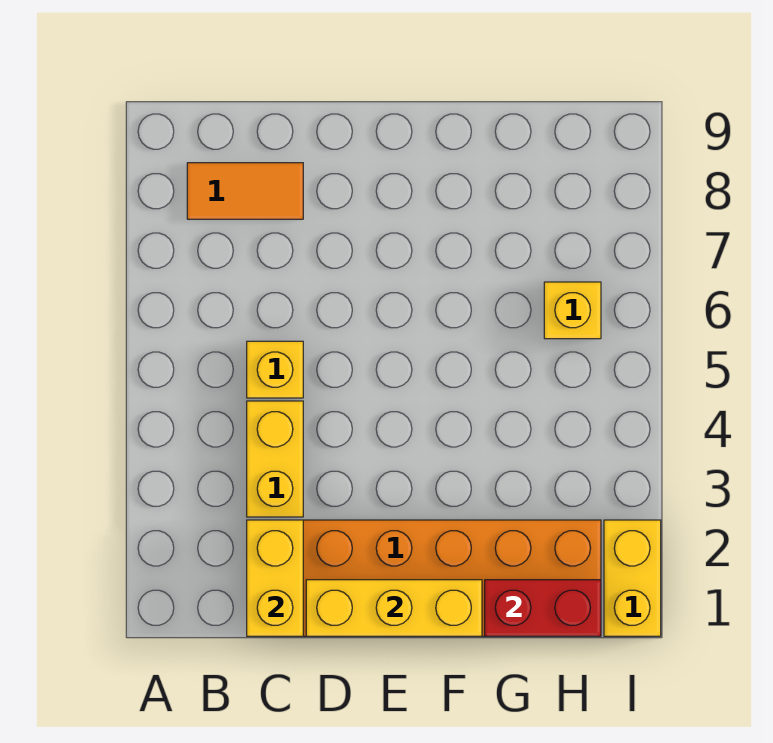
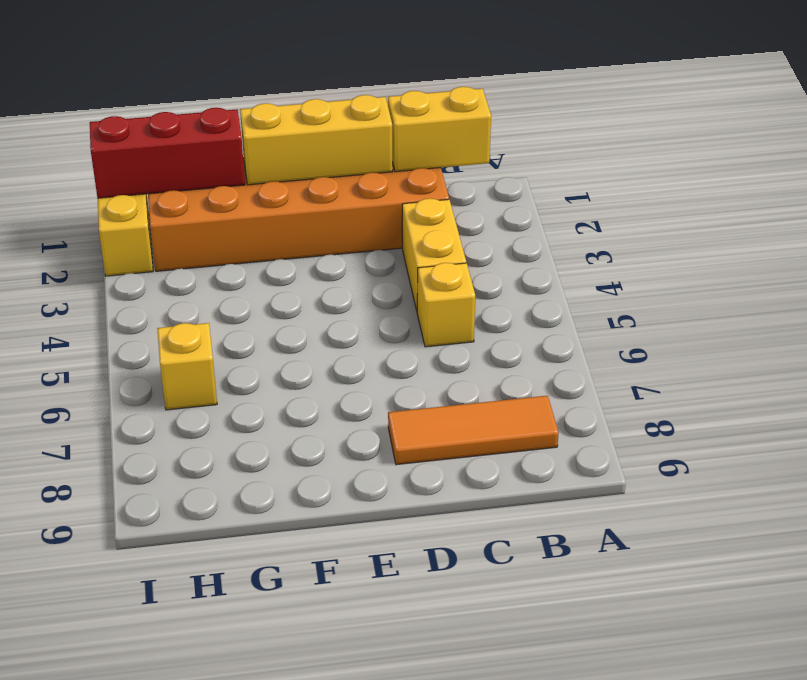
orange tile B8:C8 level 1 -> orange tile B8:D8 level 1
yellow brick C1:C2 level 2 -> yellow brick B1:C1 level 2
red brick G1:H1 level 2 -> red brick G1:I1 level 2

